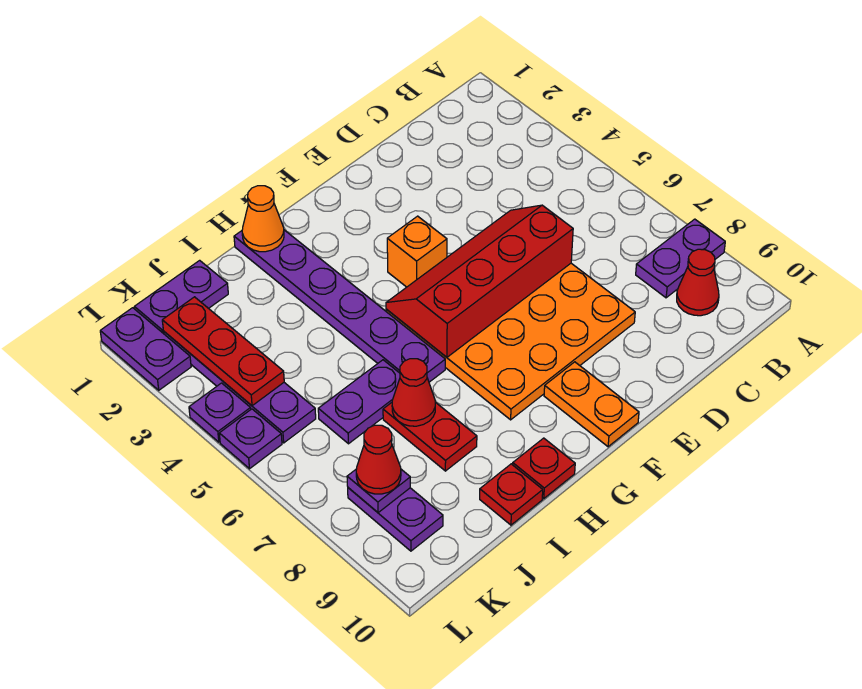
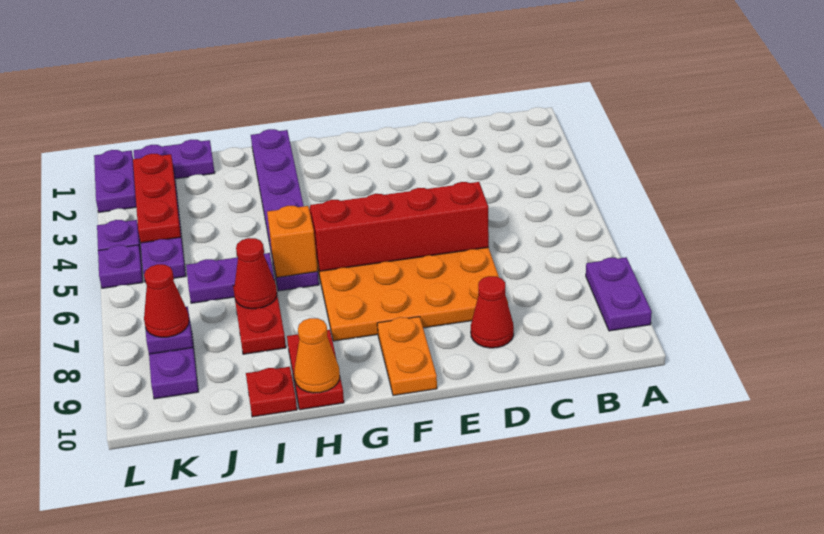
purple plate A8:B8 level 1 -> purple plate A8:A9 level 1
red cone B9 level 1 -> red cone D9 level 1
orange brick F4 level 1 -> orange brick H6 level 2
orange cone H1 level 2 -> orange cone H10 level 2
red plate H10 level 1 -> red plate H9:H10 level 1

